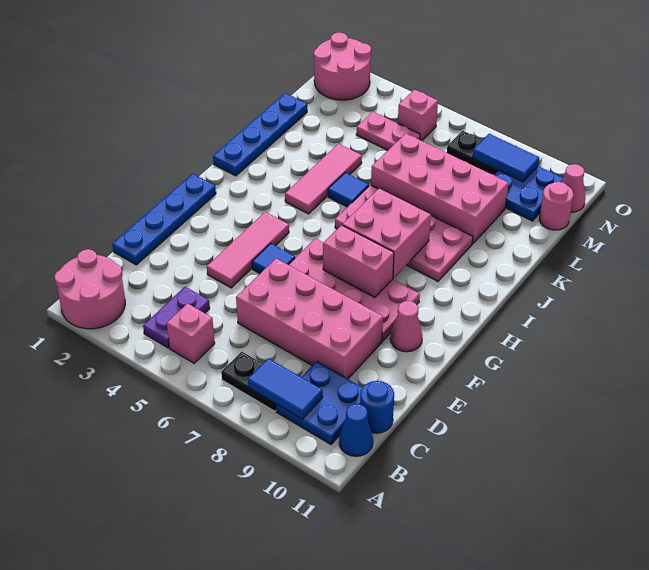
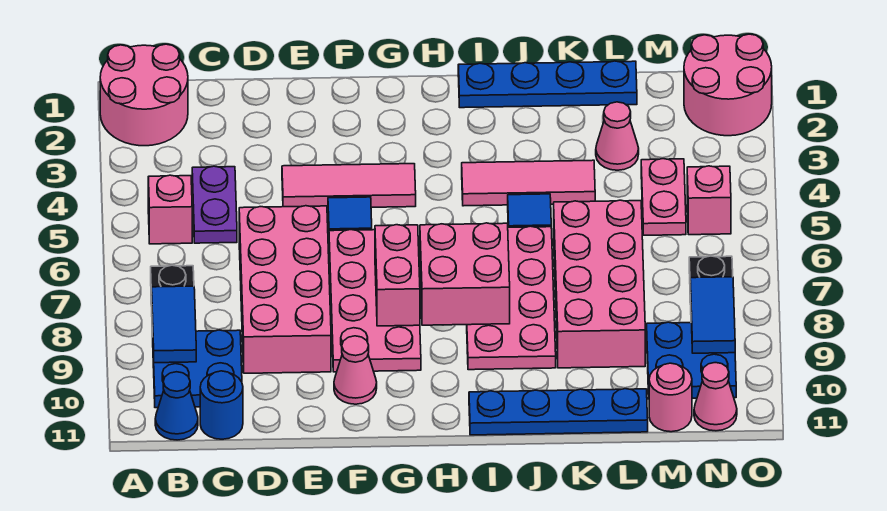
purple plate B4:C4 level 1 -> purple plate C4:C5 level 1
blue plate D1:G1 level 1 -> blue plate I11:L11 level 1
none -> pink cone L3 level 1

